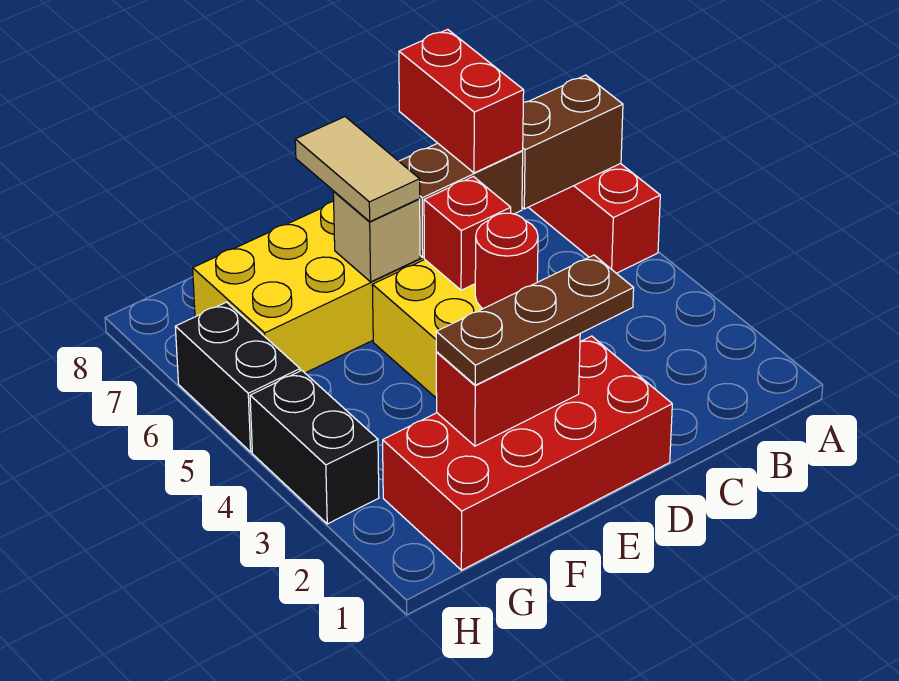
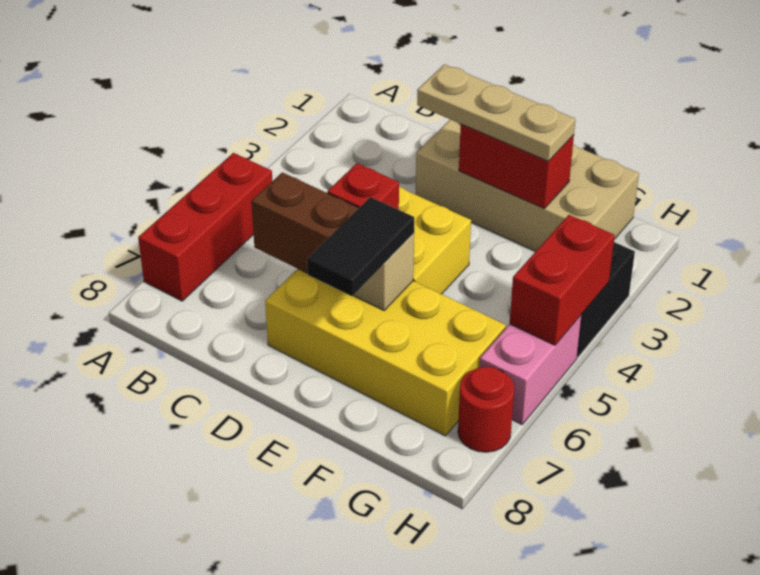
brown brick A6:B6 level 2 -> none
red brick C6:C7 level 3 -> red brick H4:H5 level 2
red brick D1:G2 level 1 -> tan brick D1:G2 level 1
brown plate D2:F2 level 3 -> tan plate D2:F2 level 3
red round brick D4 level 2 -> red round brick H7 level 1
tan tile E6:E7 level 3 -> black tile E6:E7 level 3
black brick H5:H6 level 1 -> pink brick H5:H6 level 1

